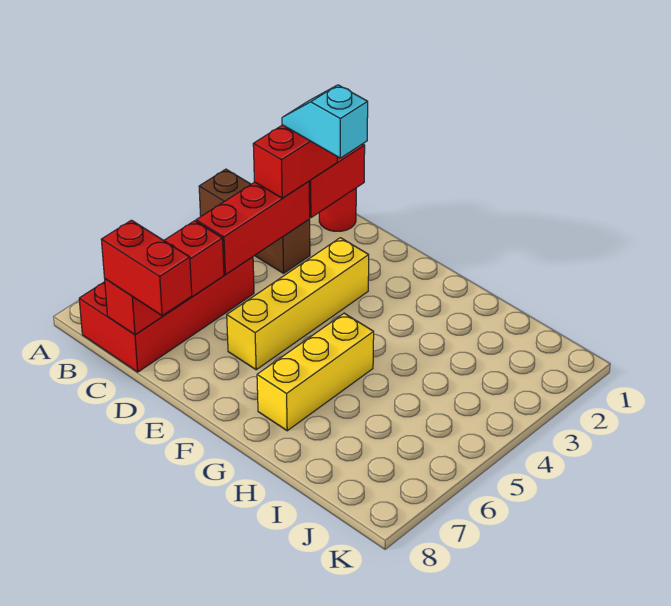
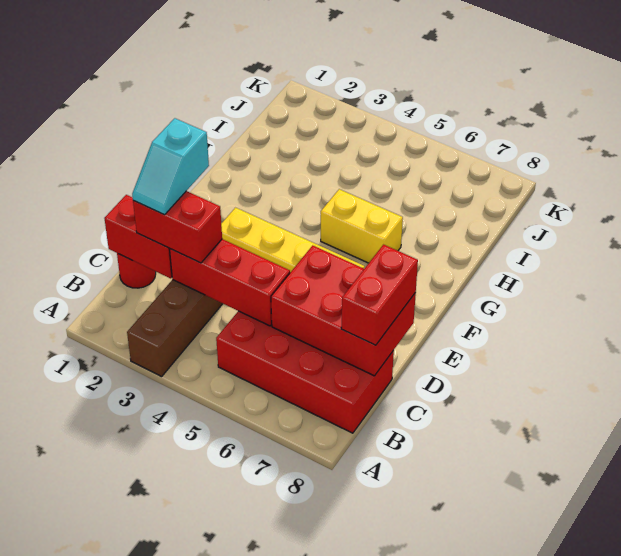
red brick C6:C8 level 2 -> red brick C6:D8 level 2
yellow brick G5:G7 level 1 -> yellow brick G5:G6 level 1

